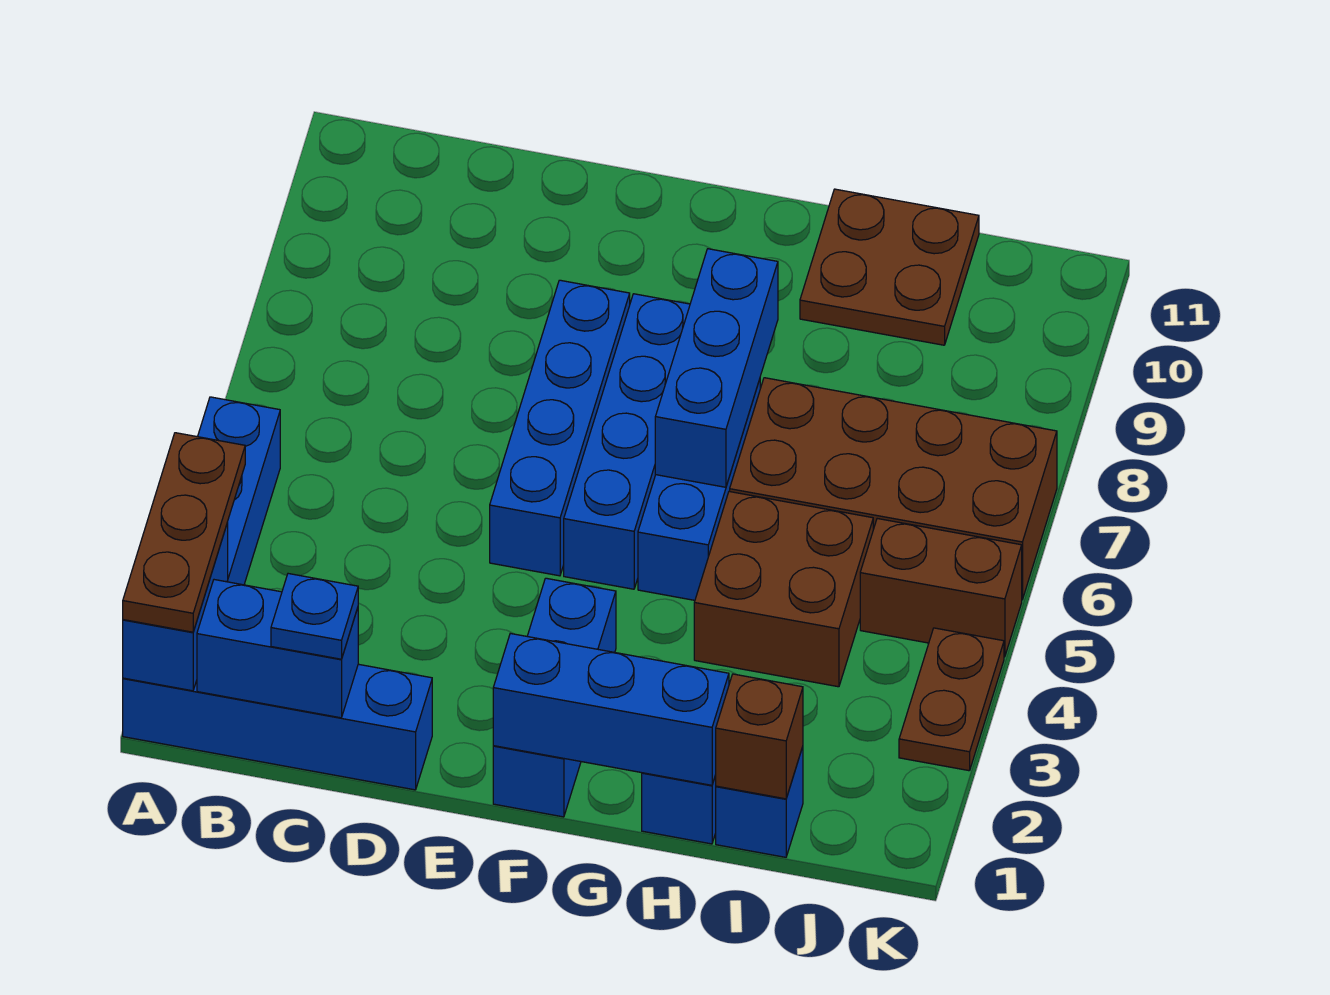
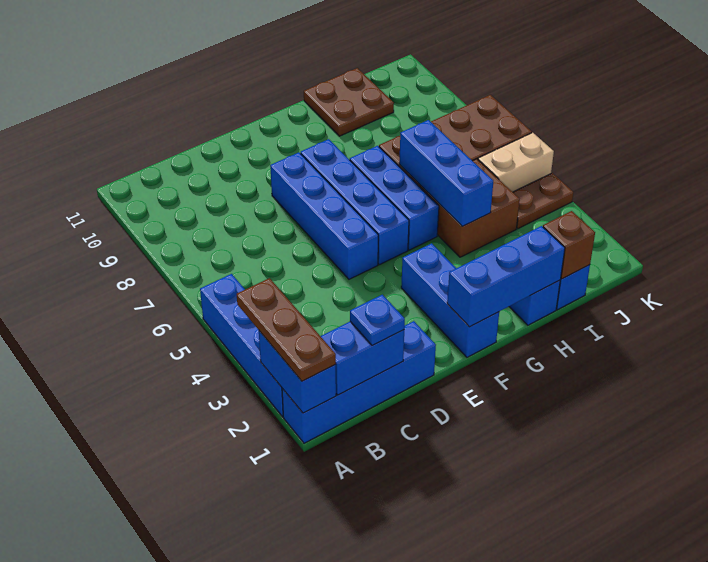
blue brick G6:G8 level 2 -> blue brick H4:H6 level 2
brown brick J5:K5 level 1 -> tan brick J5:K5 level 1
brown plate K3:K4 level 1 -> brown plate J4:K4 level 1

